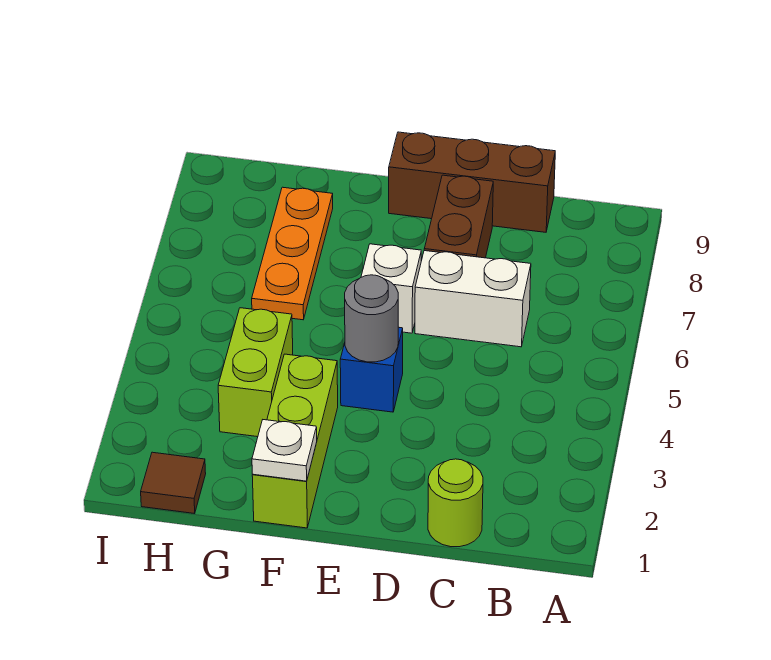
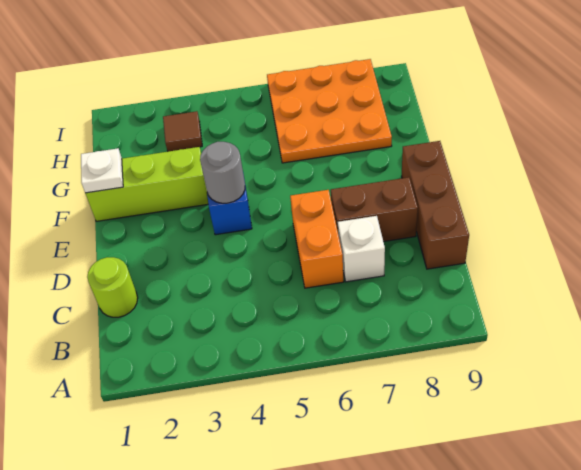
white brick C6:D6 level 1 -> orange brick C6:D6 level 1
white brick E6 level 1 -> white brick C7 level 1
lime brick G3:G4 level 1 -> none
orange plate G6:G8 level 1 -> orange plate G6:I8 level 1
brown tile H1 level 1 -> brown tile H3 level 1

